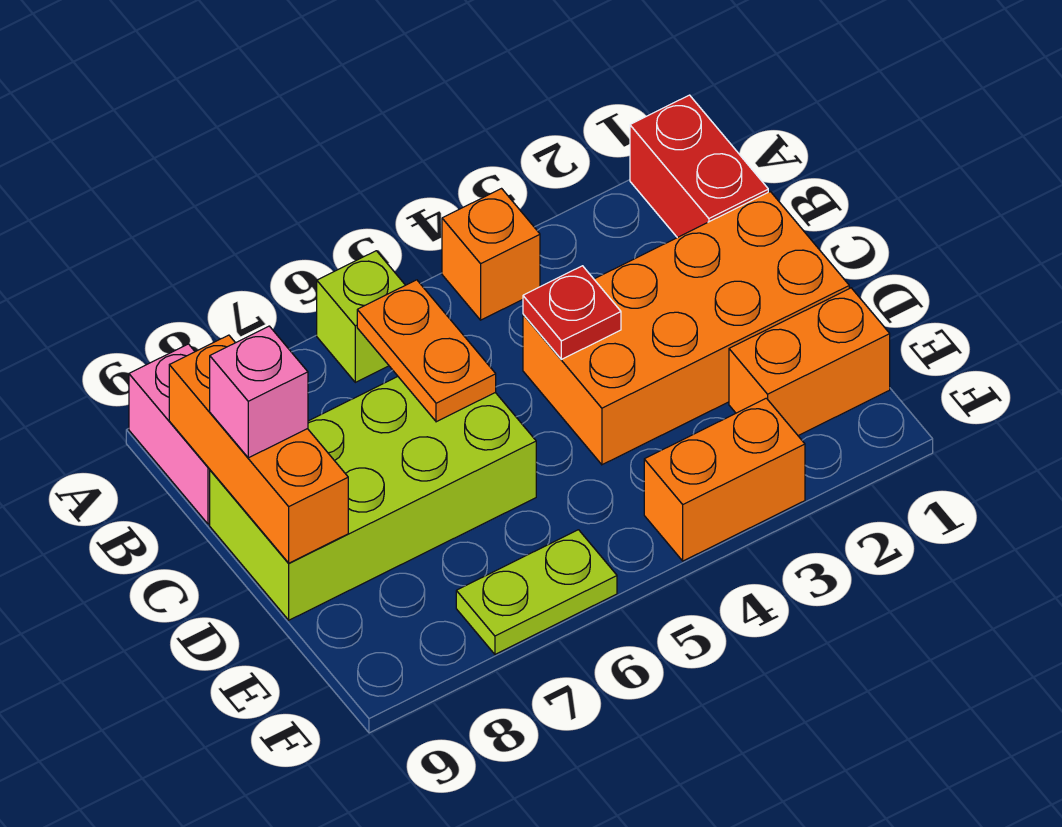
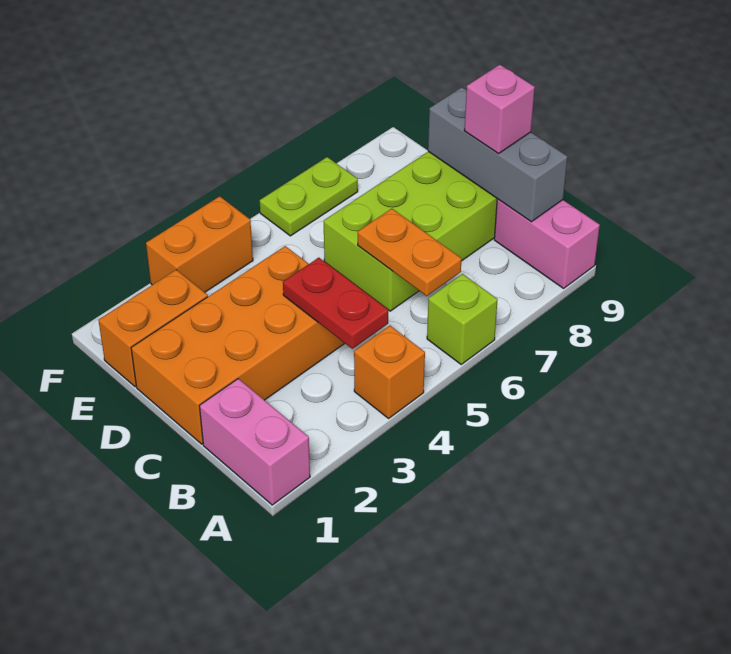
red brick A1:B1 level 1 -> pink brick A1:B1 level 1
orange brick B9:D9 level 2 -> grey brick B9:D9 level 2
red plate C4 level 2 -> red plate B4:C4 level 2

